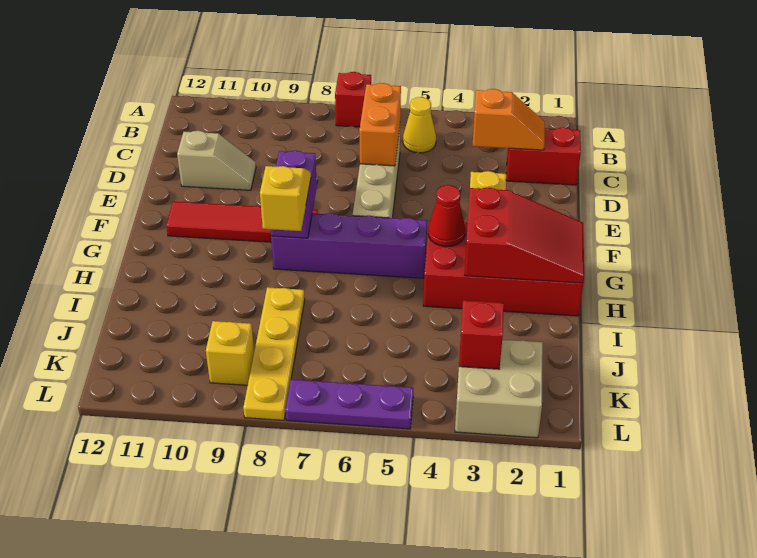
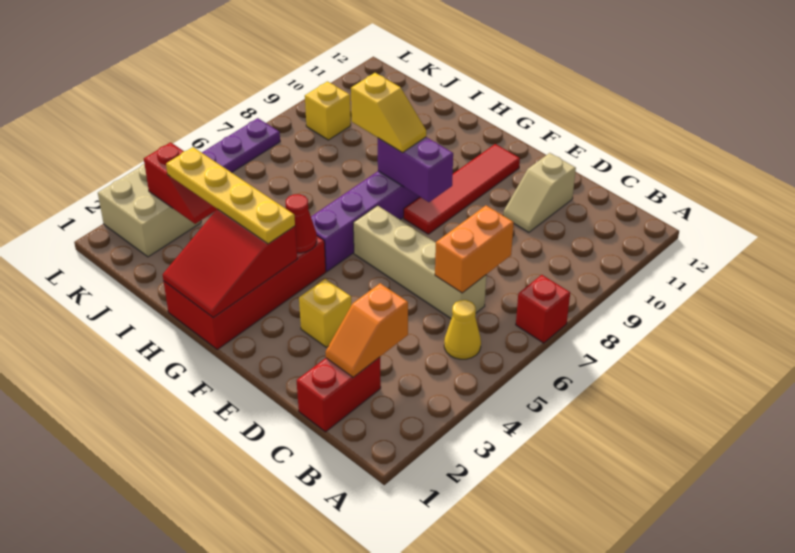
orange brick C6:D6 level 2 -> orange brick C6:C7 level 2
yellow plate I8:L8 level 1 -> yellow plate G3:J3 level 3

